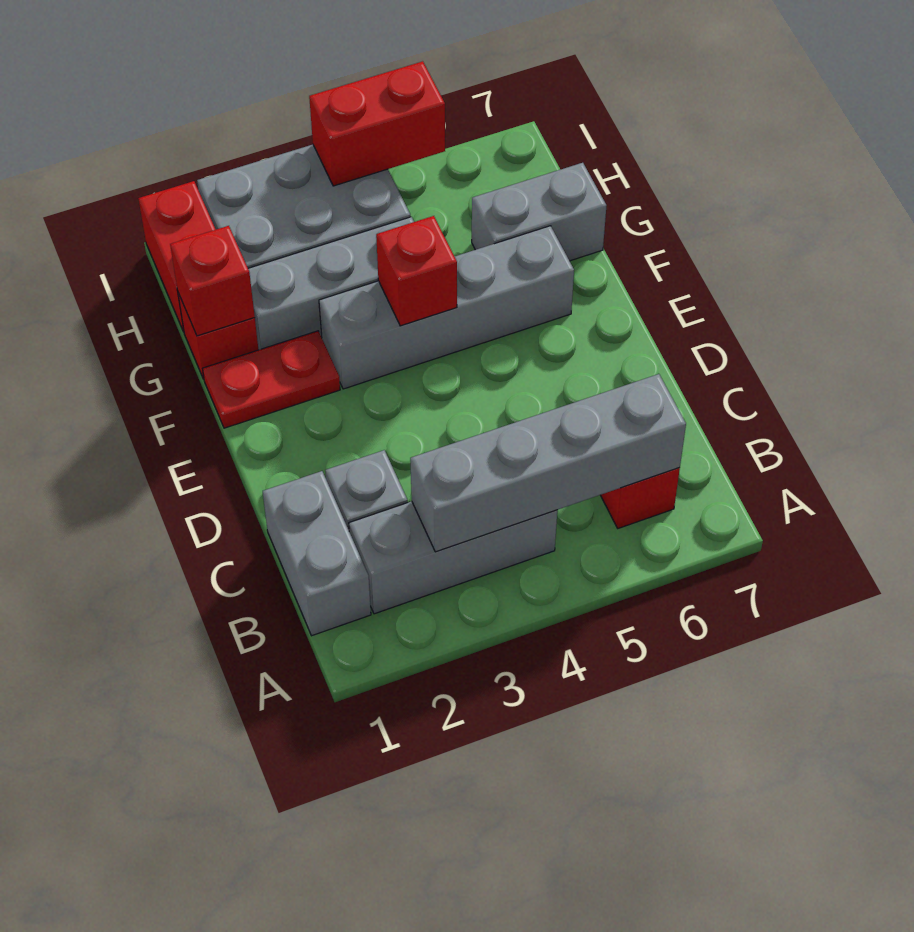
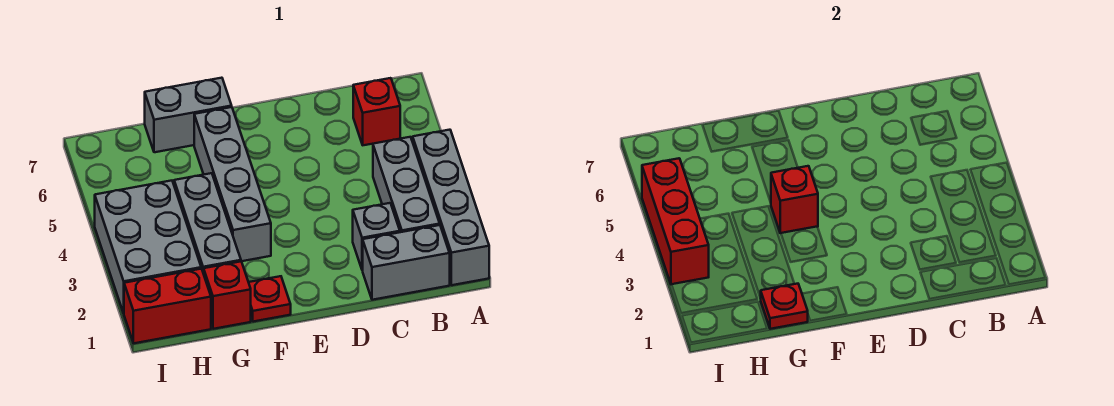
grey brick B3:B6 level 2 -> grey brick A1:A4 level 1
red plate F1:F2 level 1 -> red plate F1 level 1
red brick G1 level 2 -> red plate G1 level 2
grey brick G6:G7 level 1 -> grey brick F7:G7 level 1
red brick I4:I5 level 2 -> red brick I3:I5 level 2

